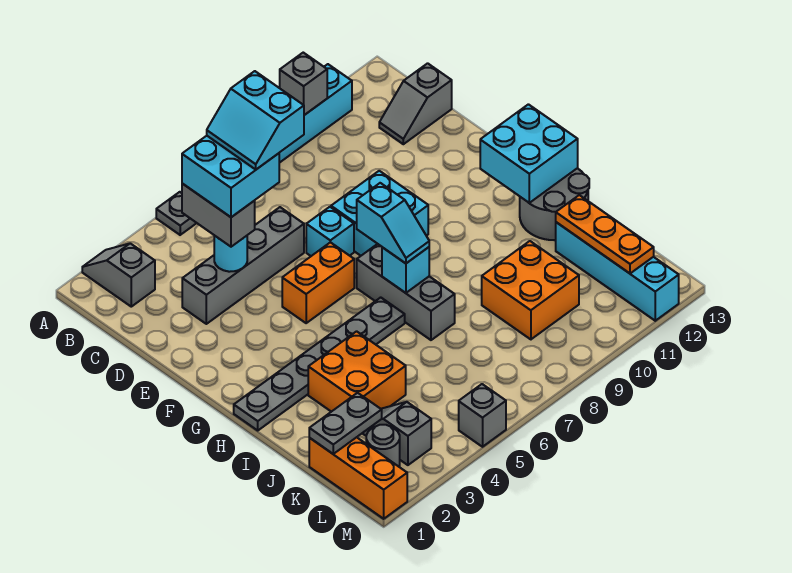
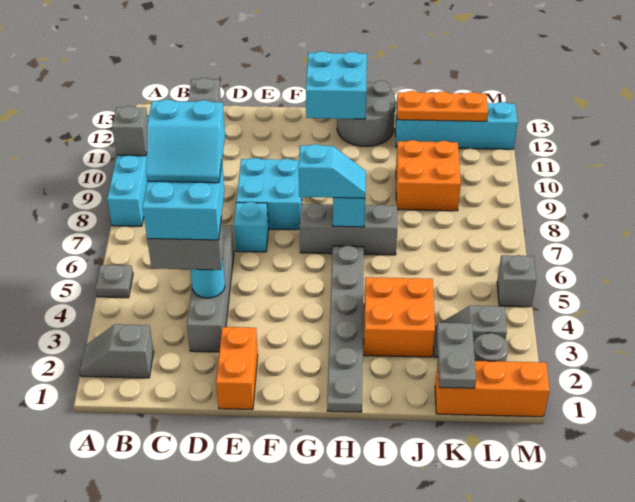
orange brick F5:F6 level 1 -> orange brick E1:E2 level 1

